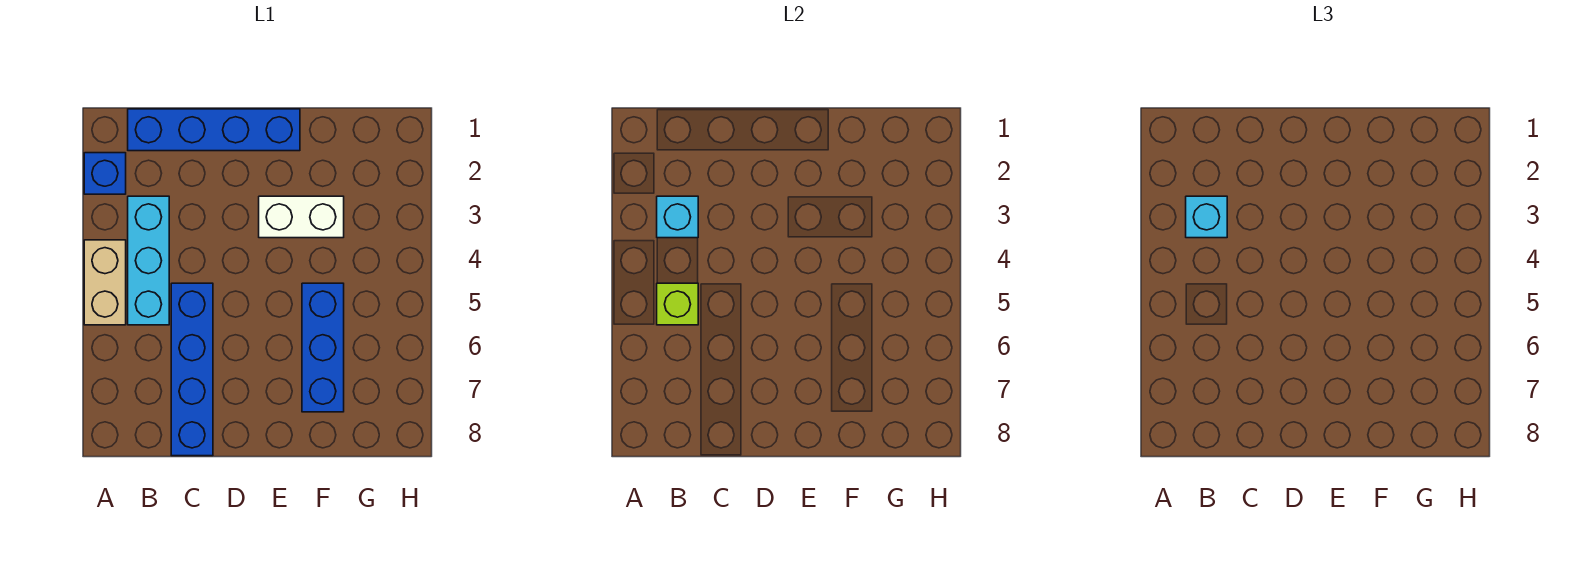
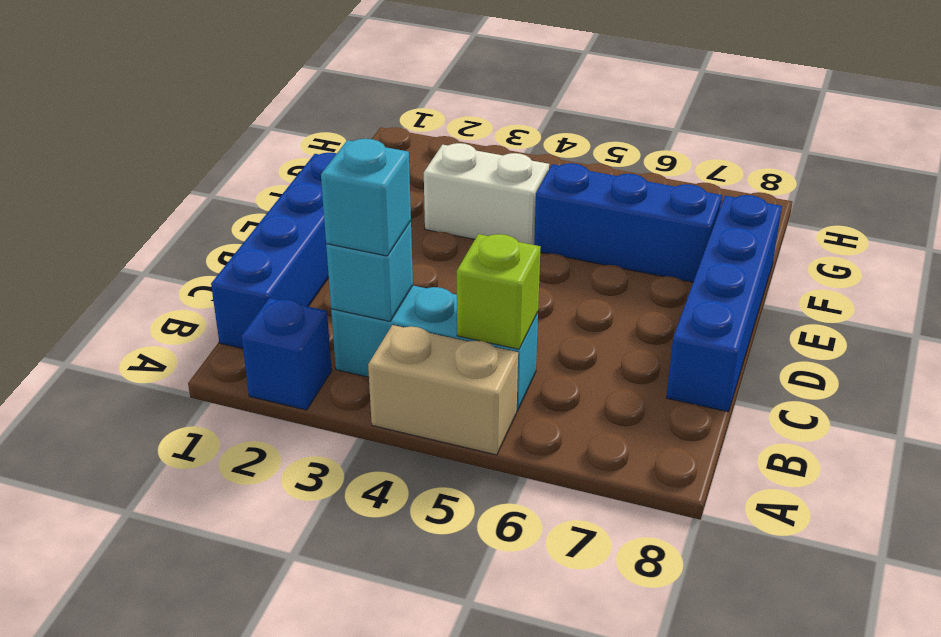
blue brick C5:C8 level 1 -> blue brick C8:F8 level 1
white brick E3:F3 level 1 -> white brick F3:F4 level 1

